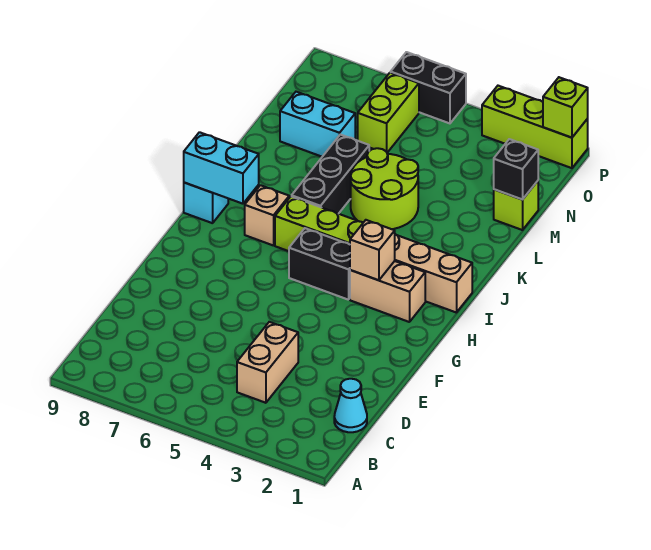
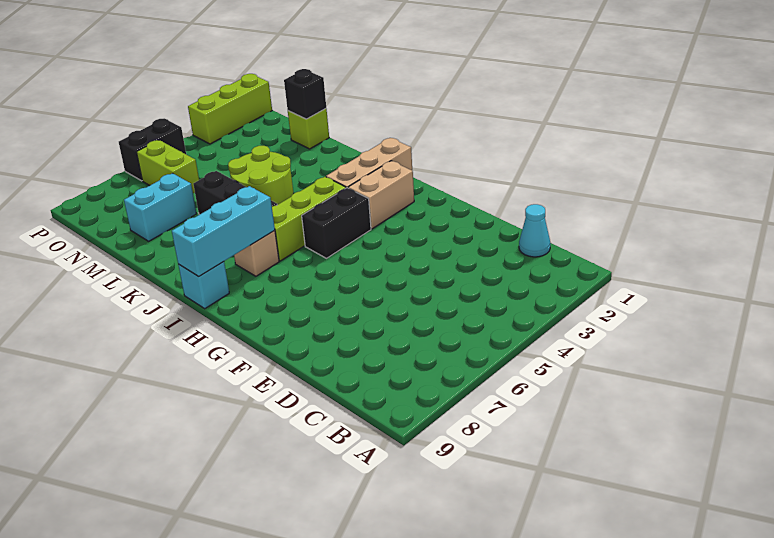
tan brick C4:D4 level 1 -> none
tan brick H3 level 2 -> none
cyan brick I8:I9 level 2 -> cyan brick I7:I9 level 2
lime brick P1 level 2 -> none

